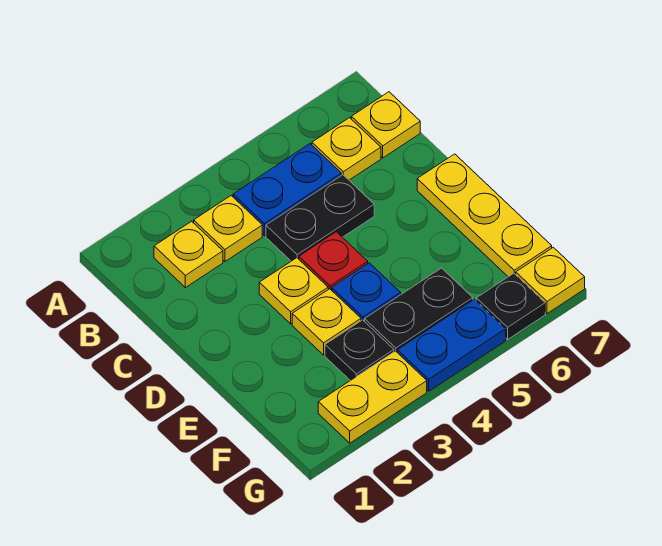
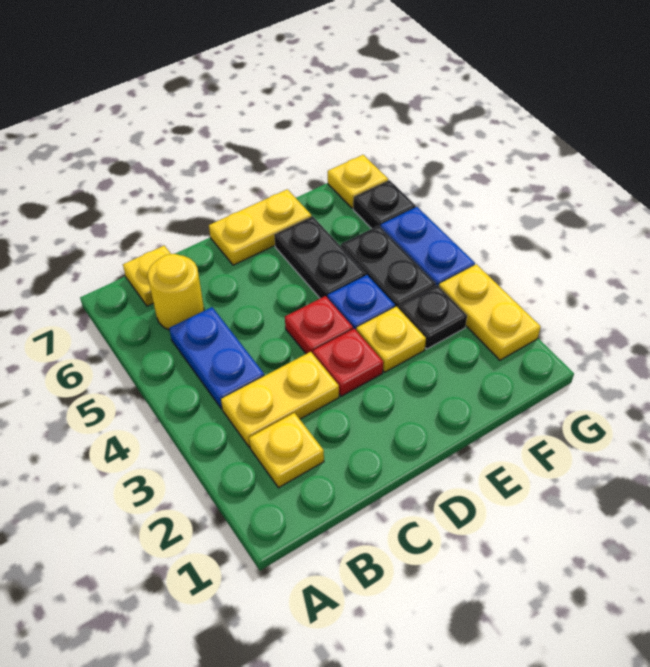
yellow plate B3 level 1 -> yellow plate B3:C3 level 1
yellow plate B6 level 1 -> yellow round brick B6 level 1
black plate C4:C5 level 1 -> black plate E5:E6 level 1
yellow plate D3 level 1 -> red plate D3 level 1
yellow plate D7:F7 level 1 -> yellow plate D7:E7 level 1

